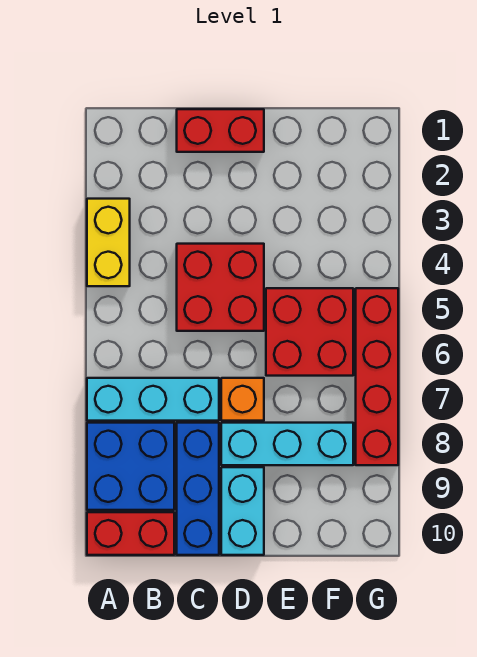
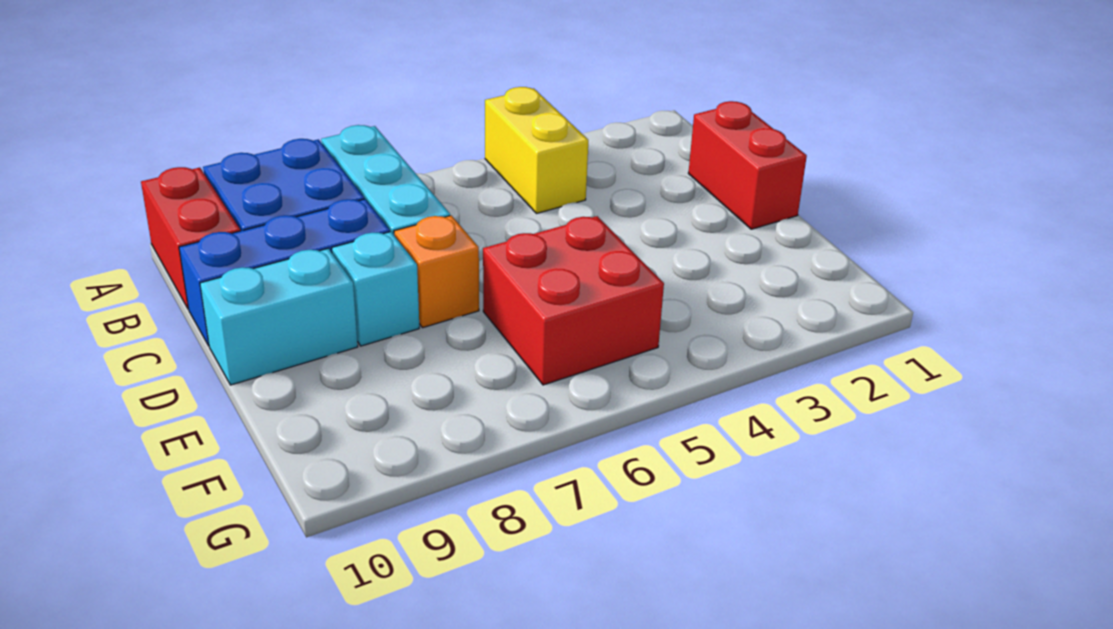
yellow brick A3:A4 level 1 -> yellow brick A4:B4 level 1
red brick C4:D5 level 1 -> none
cyan brick D8:F8 level 1 -> cyan brick D8 level 1
red brick G5:G8 level 1 -> none

